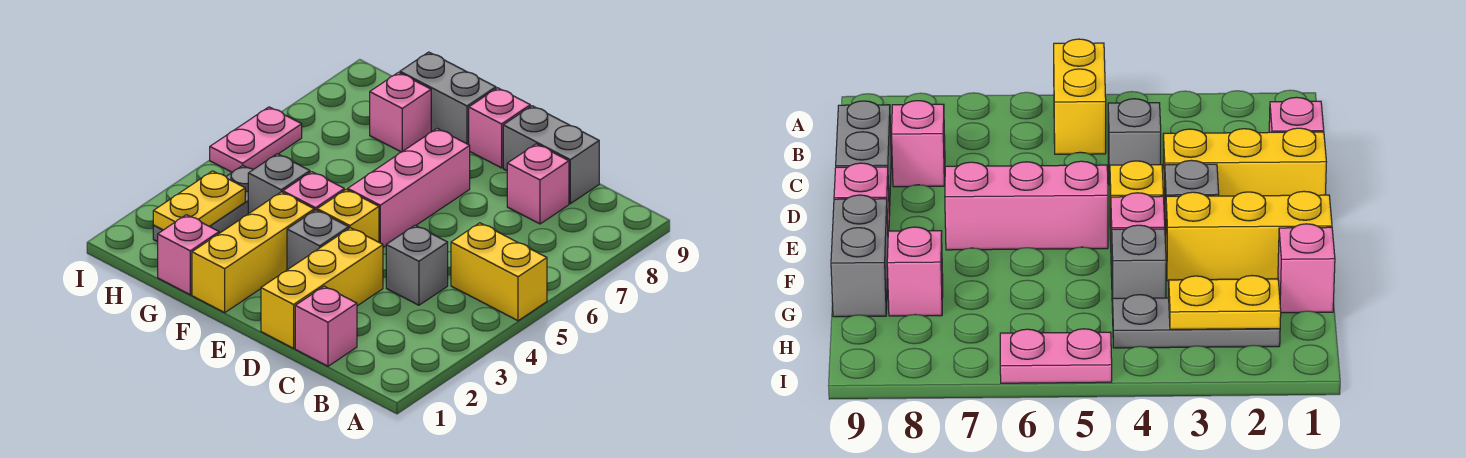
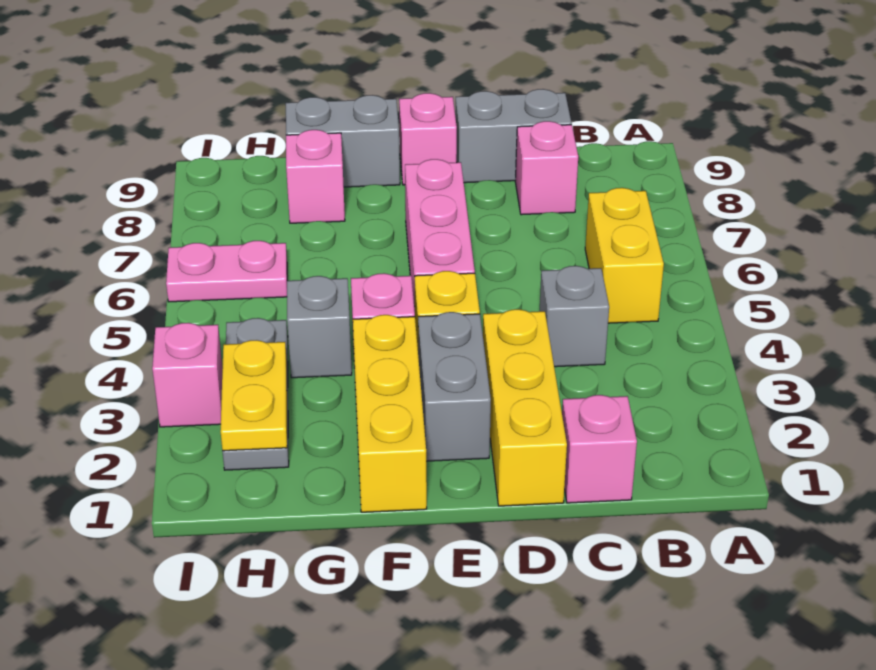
yellow brick A5:B5 level 1 -> yellow brick B5:B6 level 1
grey brick E3 level 1 -> grey brick E2:E3 level 1
pink brick G1 level 1 -> pink brick I3 level 1
pink plate I5:I6 level 1 -> pink plate H6:I6 level 1

